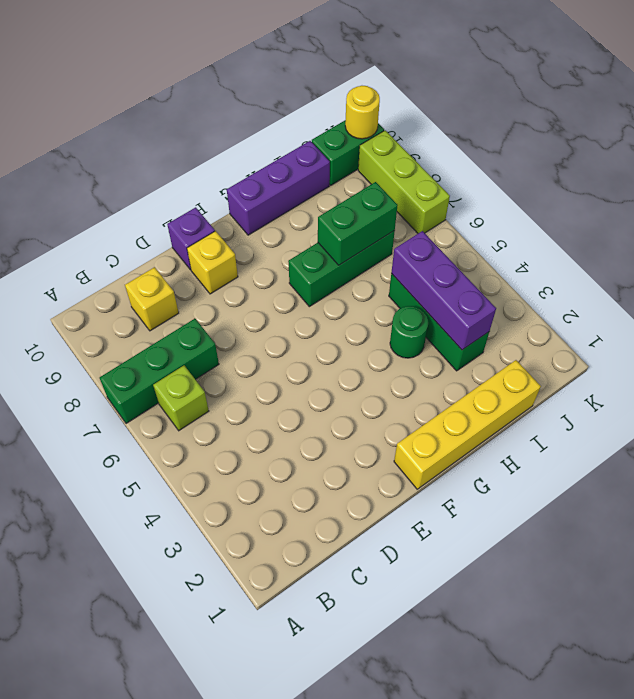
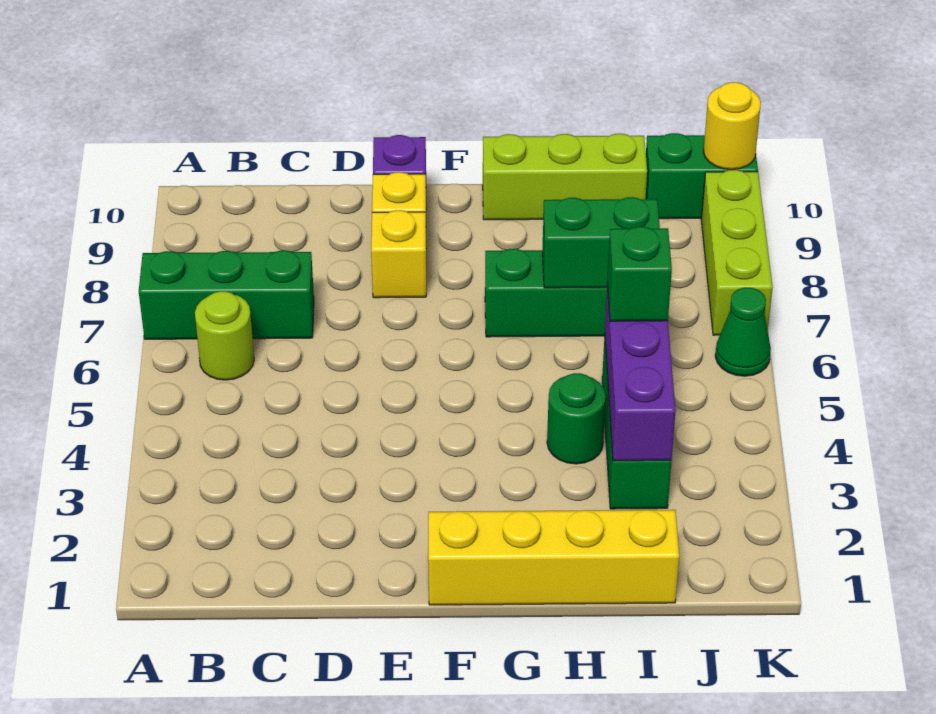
lime brick B6 level 1 -> lime round brick B6 level 1
yellow brick C9 level 1 -> yellow brick E8 level 1
purple brick G10:I10 level 1 -> lime brick G10:I10 level 1
none -> green brick I5 level 3
none -> green cone K6 level 1

